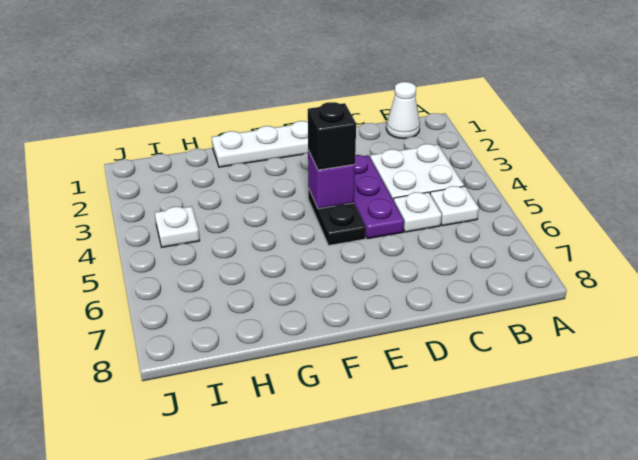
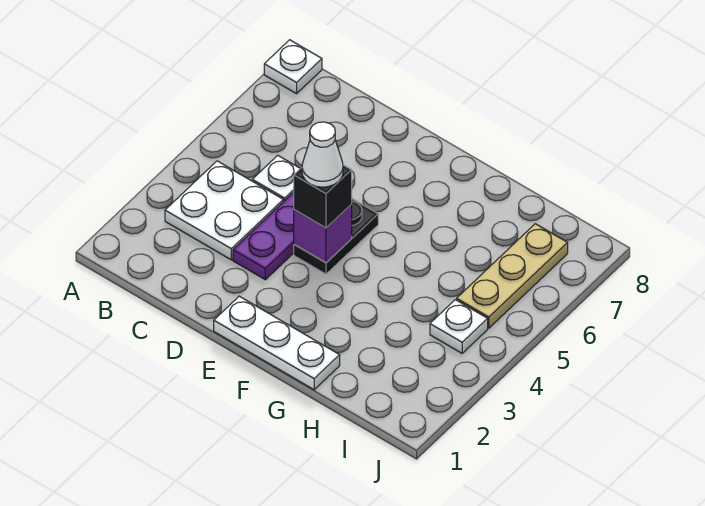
white cone B1 level 1 -> white cone E4 level 4
white plate B5 level 1 -> white plate A8 level 1
none -> tan plate I5:I7 level 1

